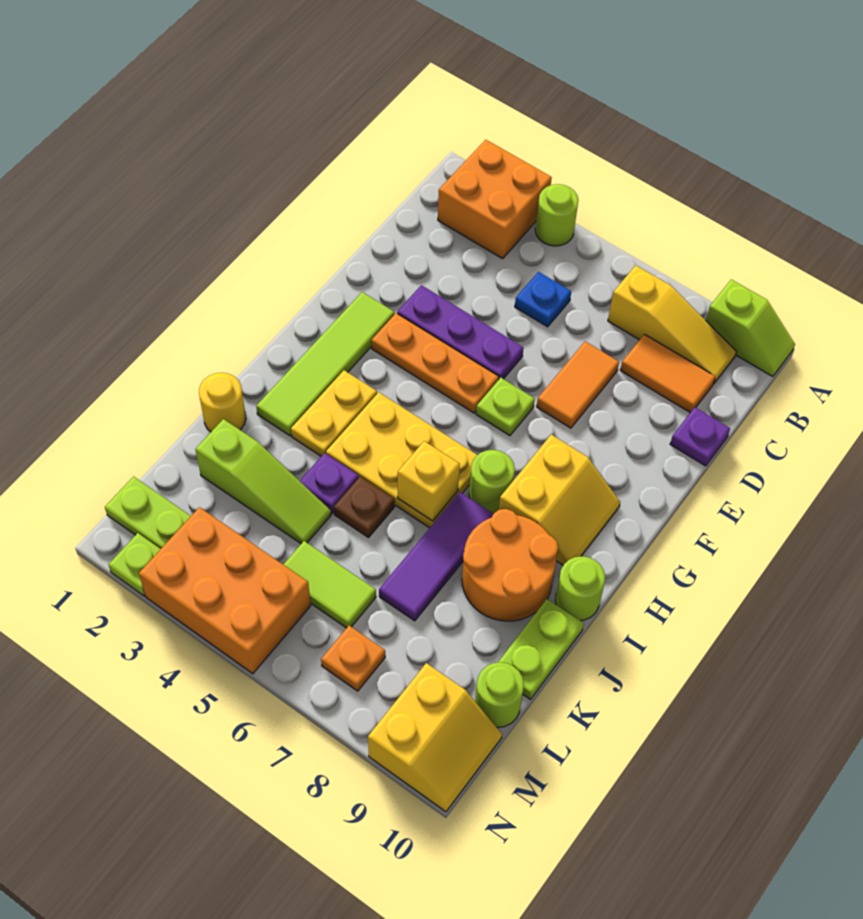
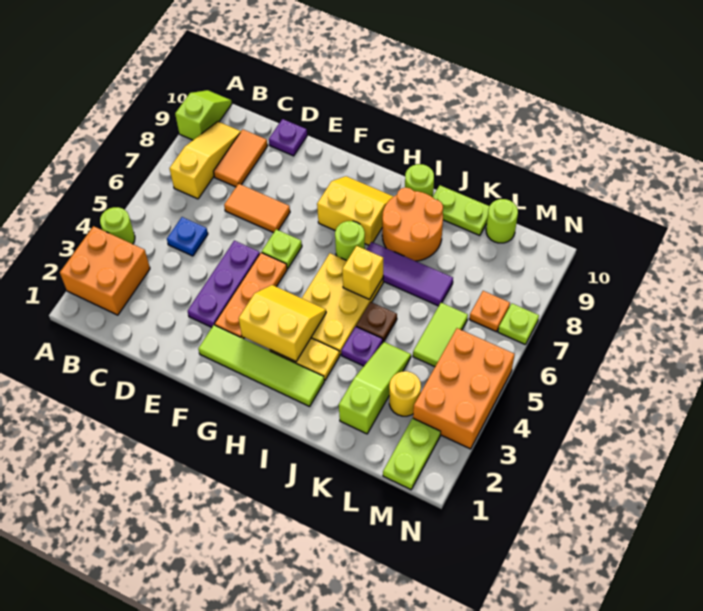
yellow round brick J1 level 1 -> yellow round brick L3 level 1
yellow slope M9:N10 level 1 top 9 -> yellow slope G3:H4 level 2 top 3
lime plate N2 level 1 -> lime plate N7 level 1

